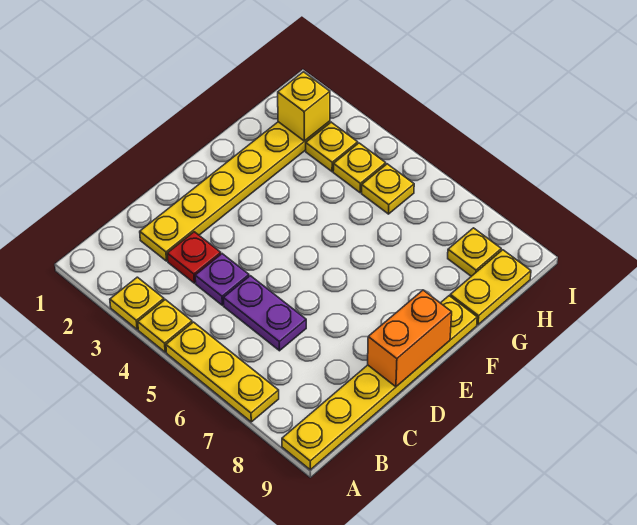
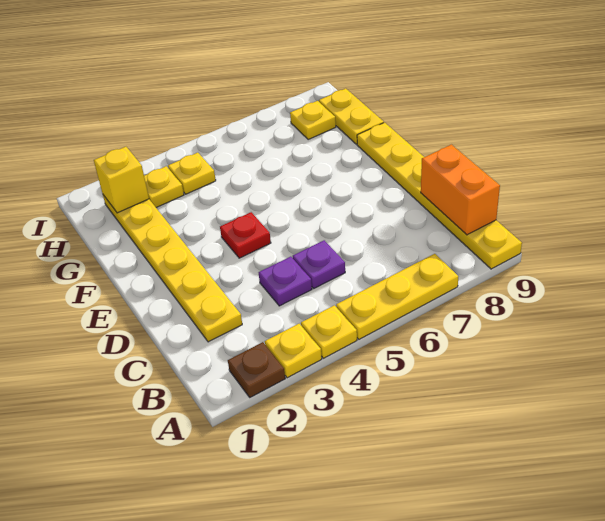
none -> brown plate A2 level 1
red plate C3 level 1 -> red plate E4 level 1
purple plate C5:C6 level 1 -> purple plate C5 level 1
orange brick D9:E9 level 2 -> orange brick B9:C9 level 2
yellow plate H5 level 1 -> none

